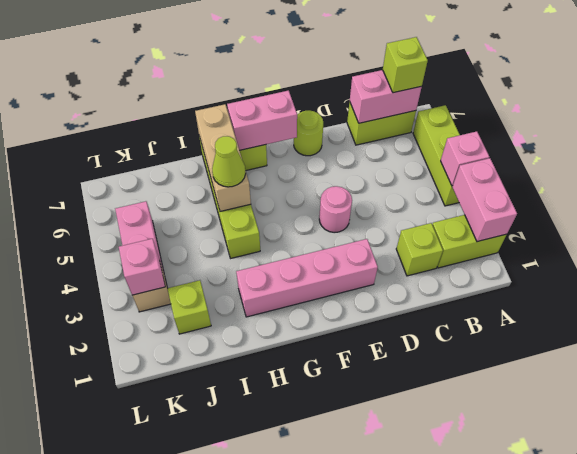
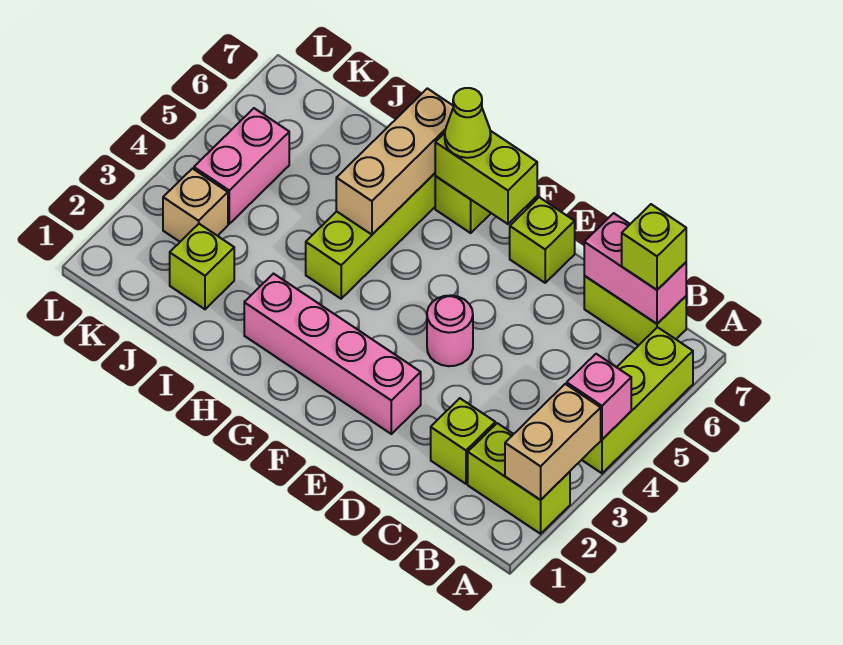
pink brick A2:A3 level 2 -> tan brick A2:A3 level 2
lime round brick E7 level 1 -> lime brick E7 level 1
pink brick F7:G7 level 2 -> lime brick F7:G7 level 2
lime cone H5 level 3 -> lime cone G7 level 3
pink brick K3 level 2 -> none

